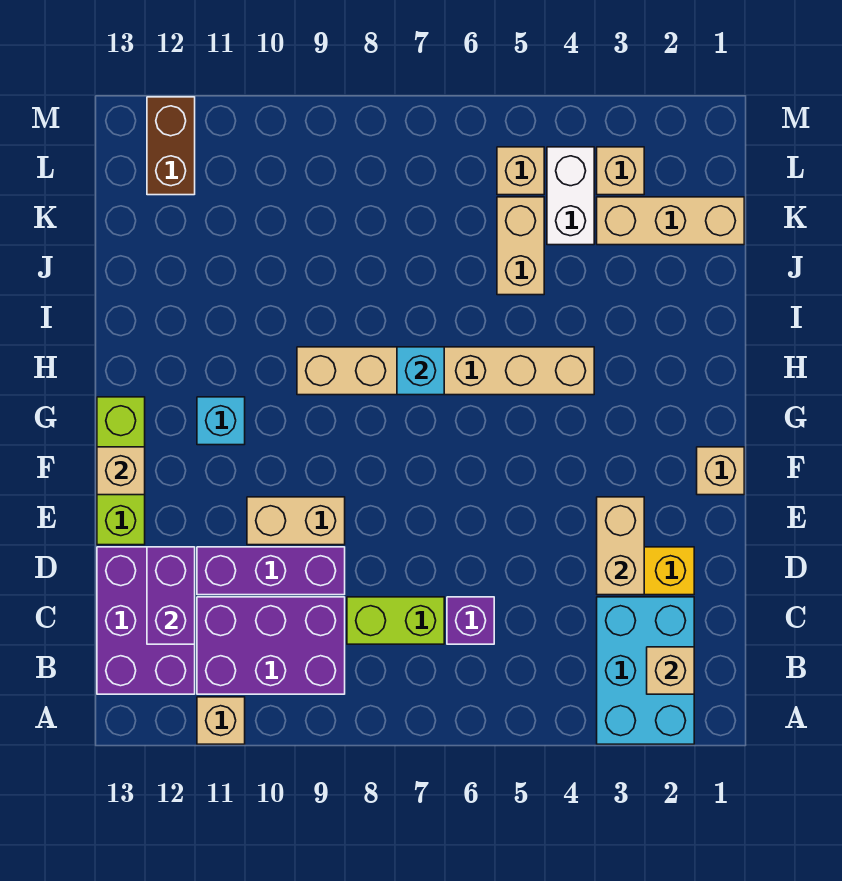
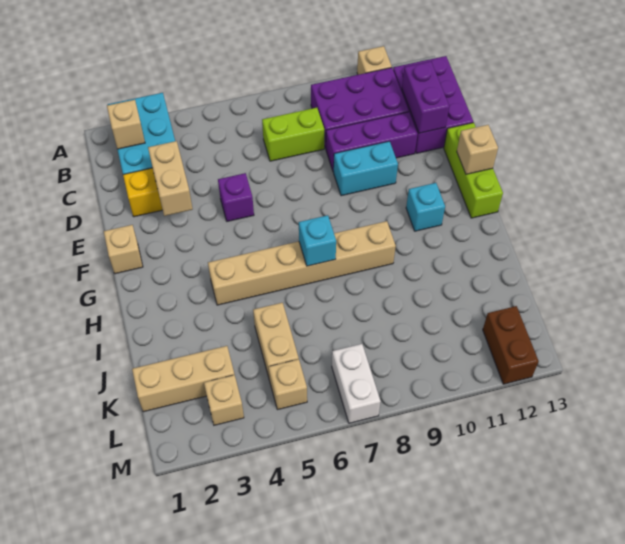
purple brick C6 level 1 -> purple brick E5 level 1
tan brick E9:E10 level 1 -> cyan brick E9:E10 level 1
white brick K4:L4 level 1 -> white brick L7:M7 level 1

